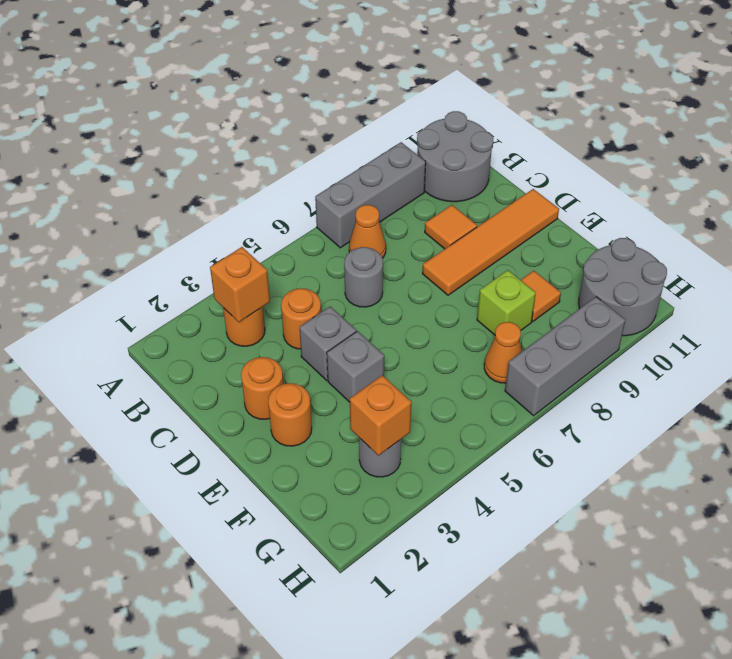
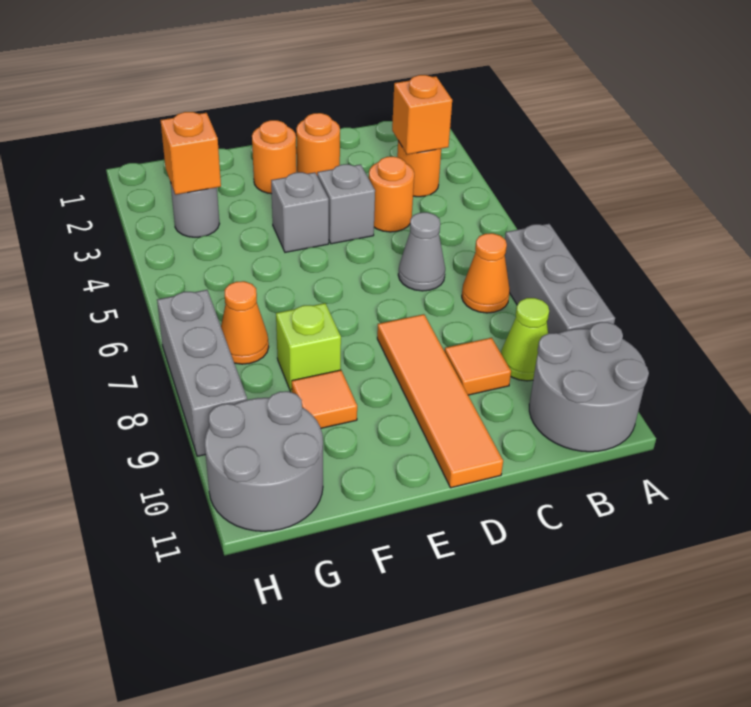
none -> lime cone B9 level 1
grey round brick C6 level 1 -> grey cone C6 level 1

